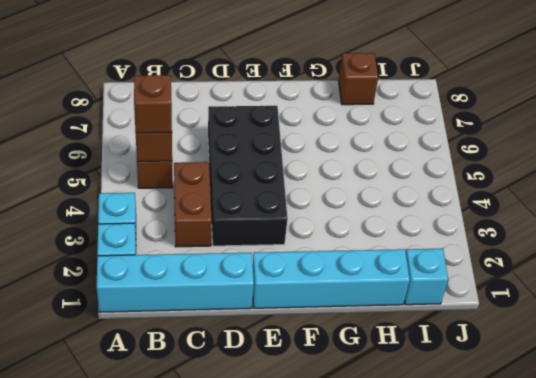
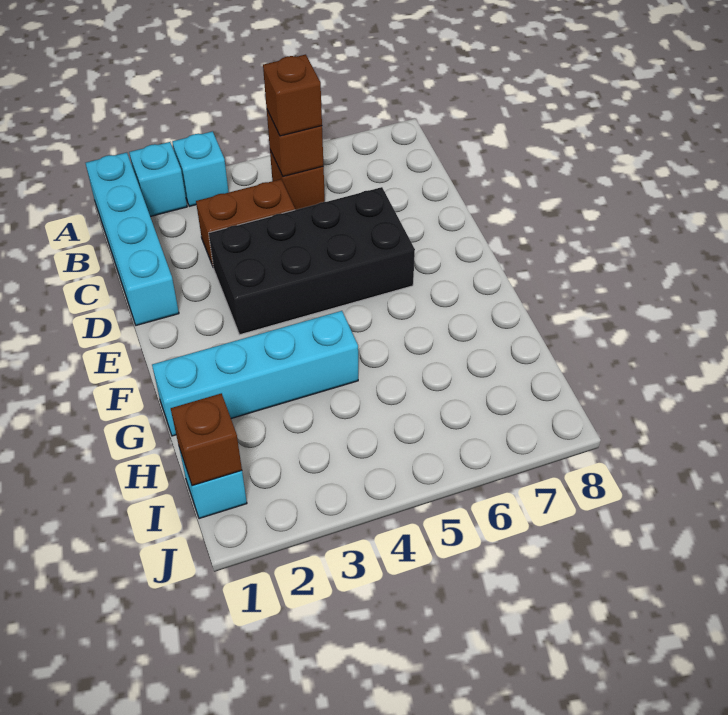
cyan brick E1:H1 level 1 -> cyan brick G1:G4 level 1
brown brick H8 level 1 -> brown brick I1 level 2

